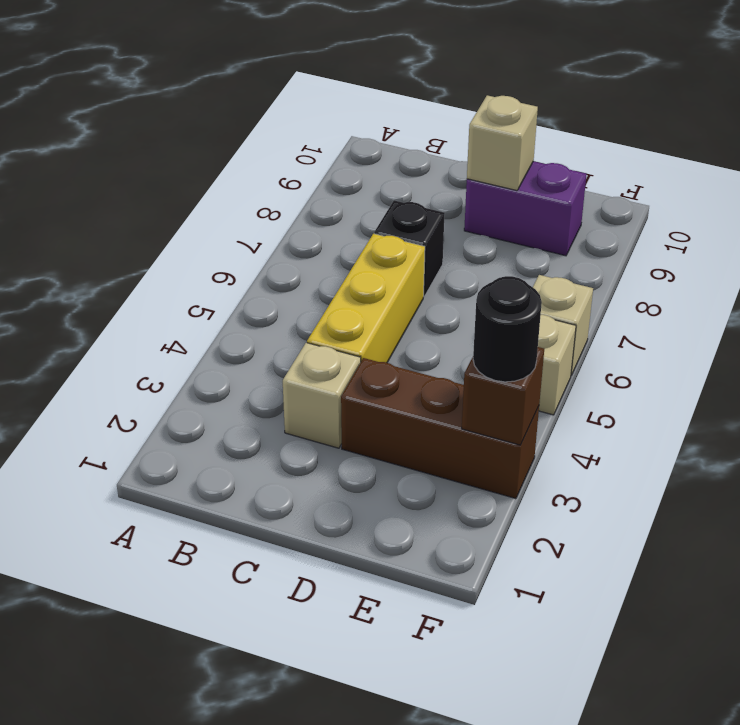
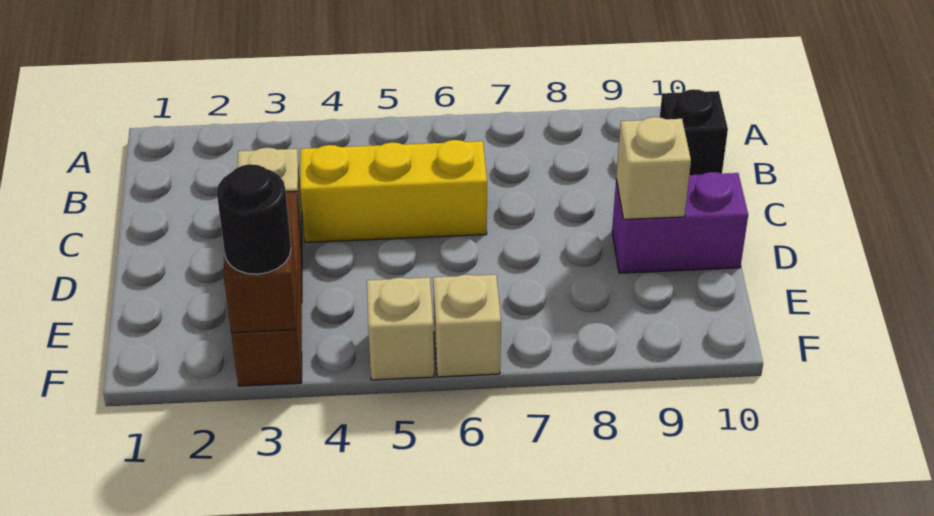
black brick C7 level 1 -> black brick B10 level 1
purple brick D9:E9 level 1 -> purple brick D9:D10 level 1

